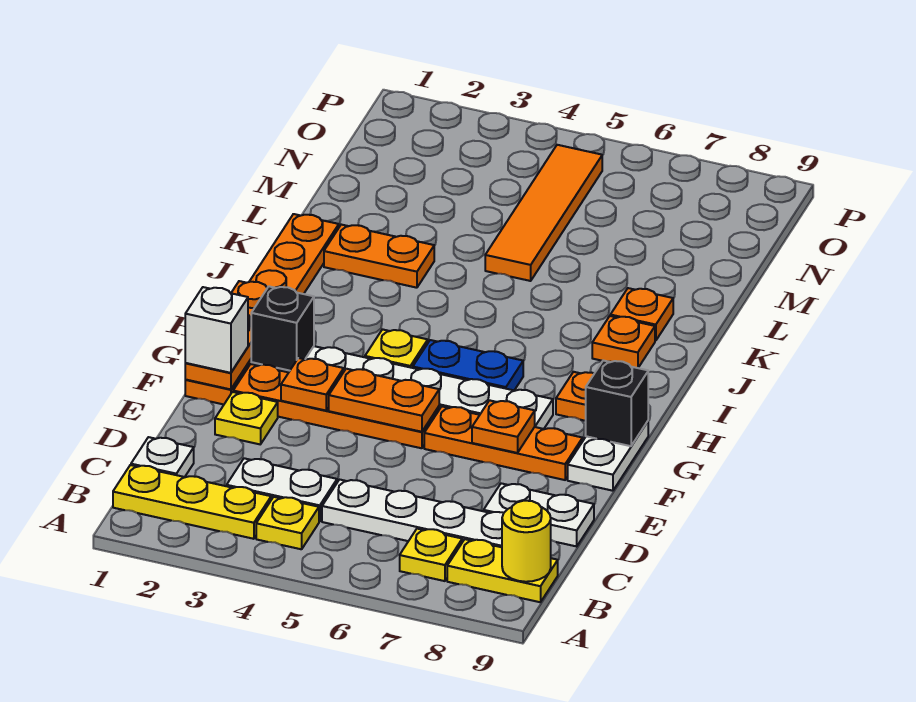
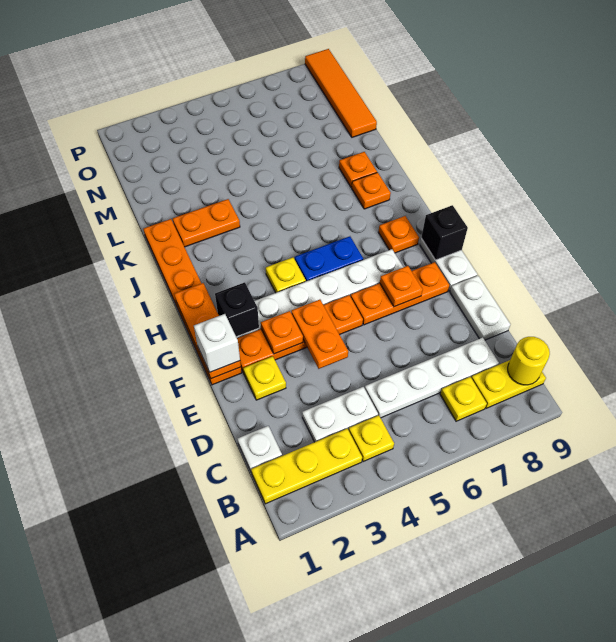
white plate D8:D9 level 1 -> white plate D9:E9 level 1
orange plate F4:F5 level 2 -> orange plate E4:F4 level 2
orange tile L5:O5 level 1 -> orange tile M9:P9 level 1

